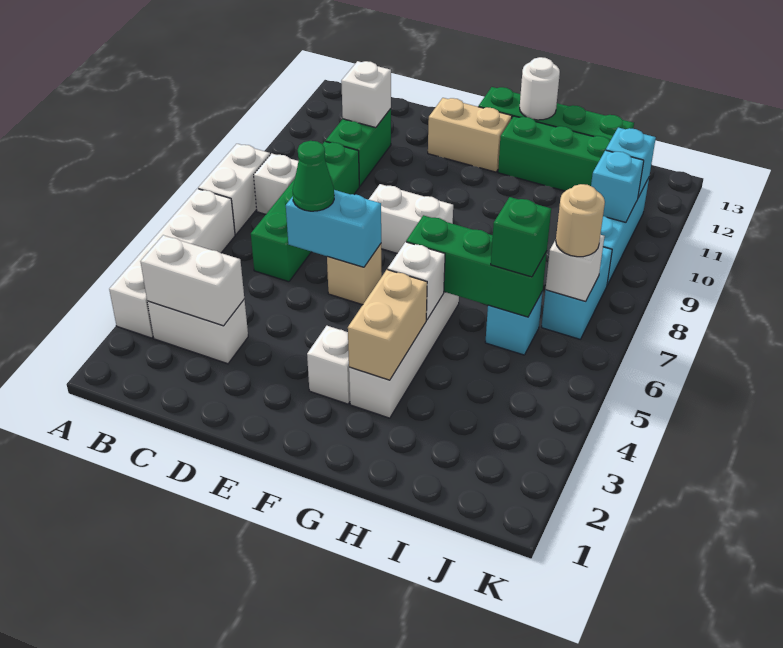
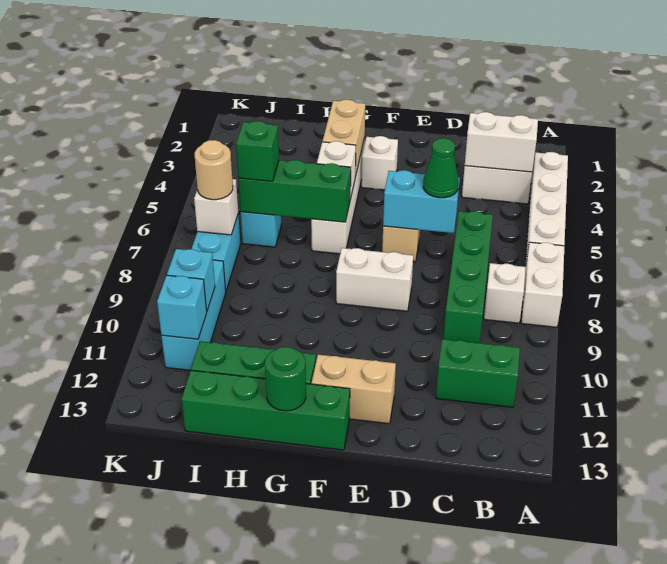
green brick C10:C11 level 1 -> green brick B11:C11 level 1
white brick C11 level 2 -> none
white round brick G13 level 2 -> green round brick G13 level 2

